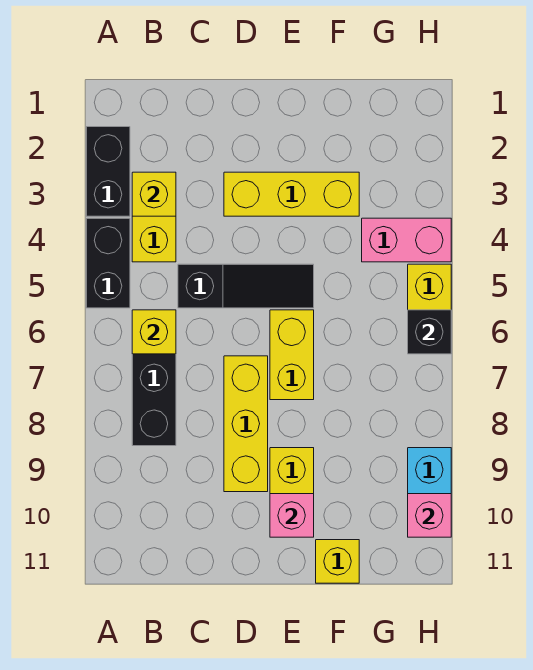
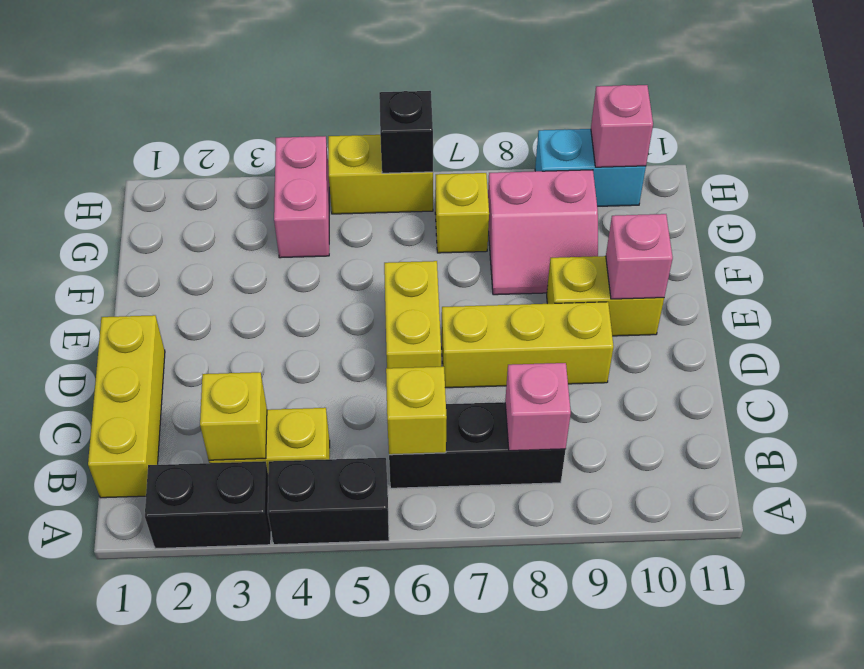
none -> pink brick B8 level 2
black slope C5:E5 level 1 top C -> none
yellow brick D3:F3 level 1 -> yellow brick B1:D1 level 1
yellow brick E6:E7 level 1 -> yellow brick D6:E6 level 1
none -> pink slope F8:G9 level 1 top G
yellow brick F11 level 1 -> yellow brick G7 level 1

